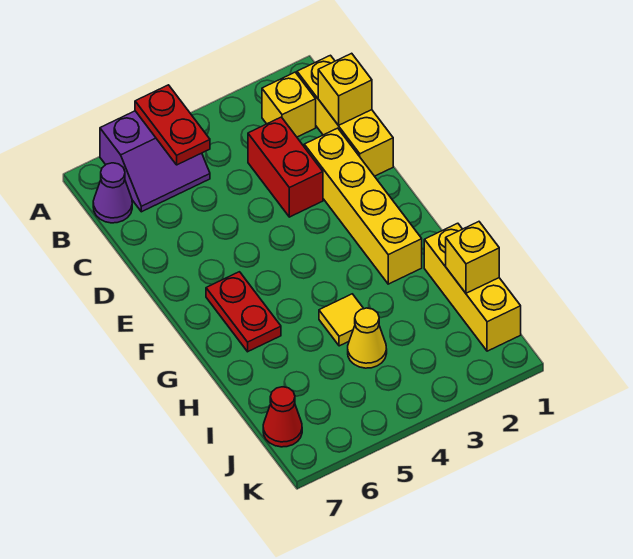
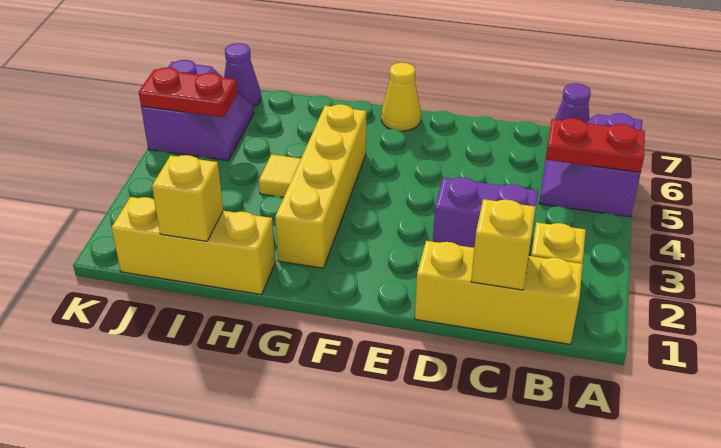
red brick C3:D3 level 1 -> purple brick C3:D3 level 1
yellow brick D2:G2 level 1 -> yellow brick G2:G5 level 1
red plate F6:G6 level 1 -> red plate J5:K5 level 2
yellow cone I4 level 1 -> yellow cone F7 level 1
none -> purple slope J5:K6 level 1 top K
red cone J7 level 1 -> purple cone J7 level 1

